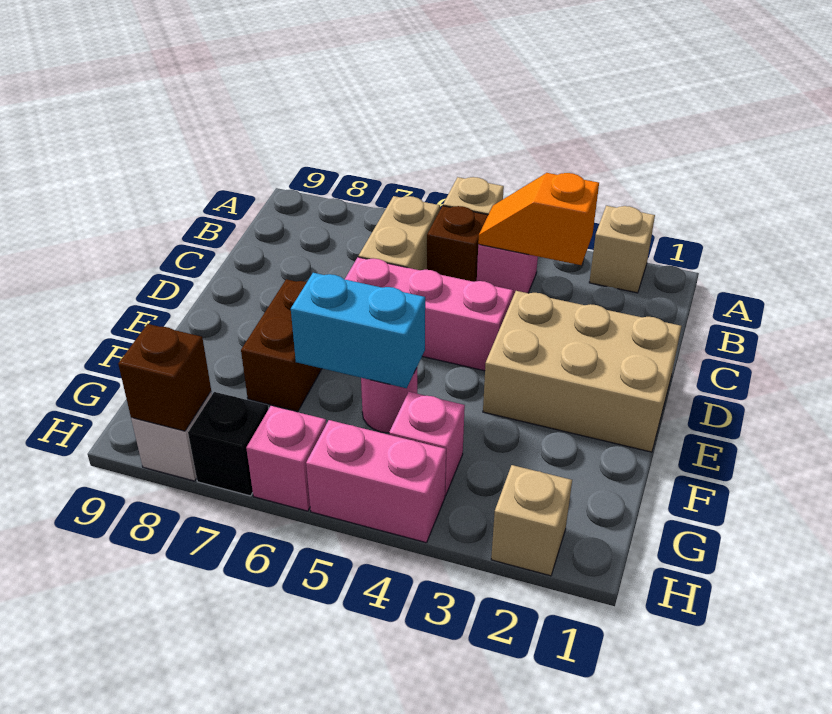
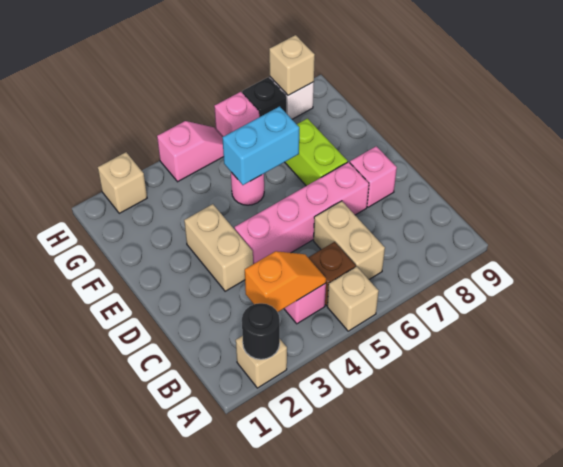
none -> black round brick A2 level 2
tan brick D1:E3 level 1 -> tan brick D3:E3 level 1
pink brick D4:D6 level 1 -> pink brick D4:D7 level 1
brown brick E7:F7 level 1 -> lime brick E7:F7 level 1
pink brick G4 level 1 -> pink brick D8 level 1
pink brick H4:H5 level 1 -> pink slope H4:H5 level 1 top 4
brown brick H8 level 2 -> tan brick H8 level 2

